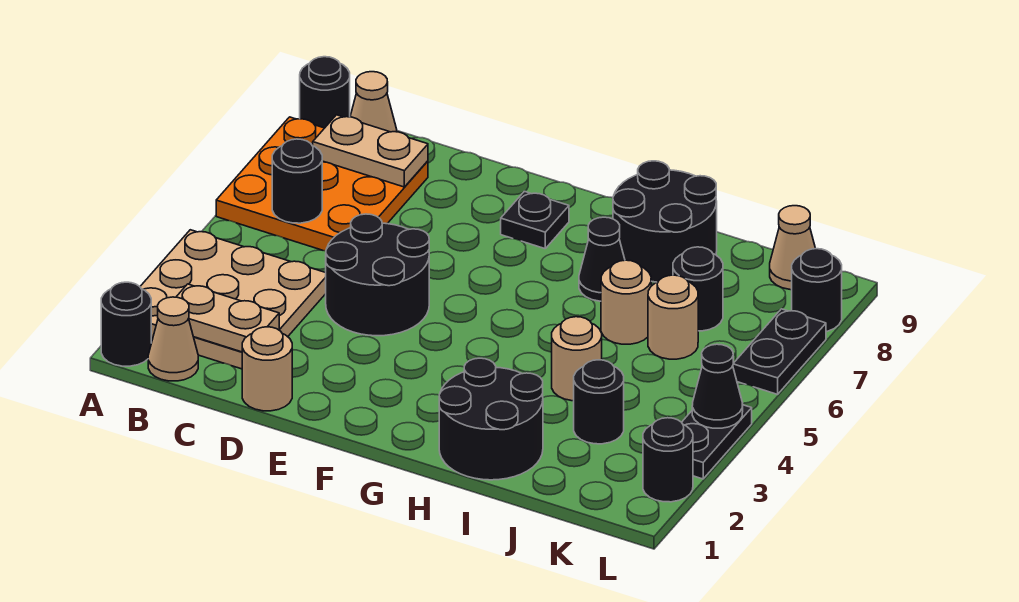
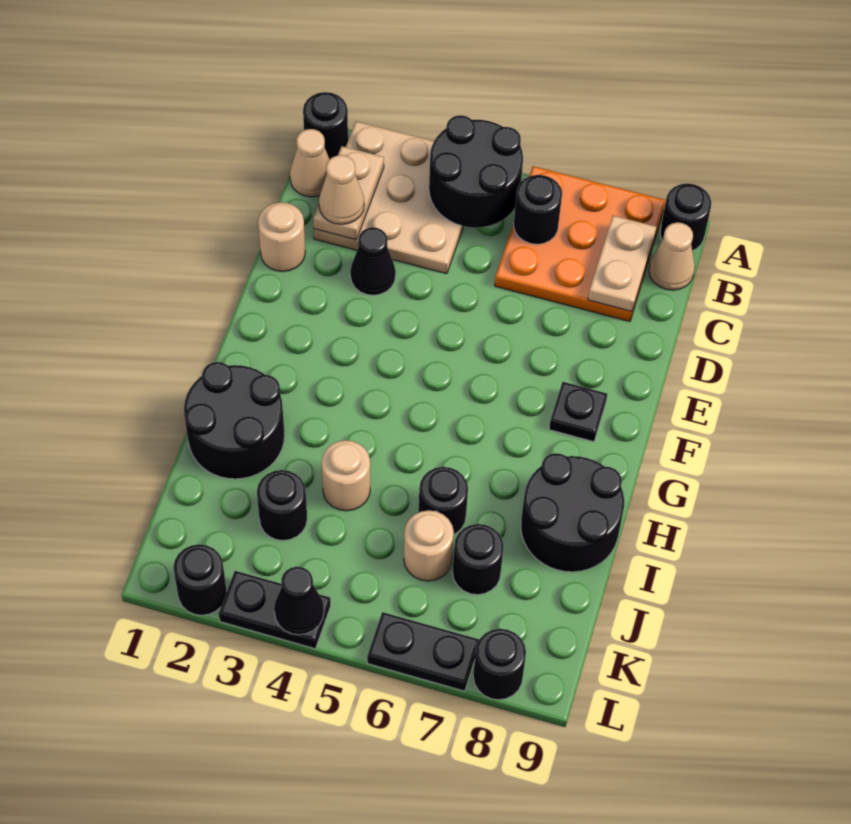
black round brick D4:E5 level 1 -> black round brick A4:B5 level 2
black cone H7 level 1 -> black cone D3 level 1
tan round brick I6 level 1 -> black round brick I6 level 1
tan cone K9 level 1 -> tan cone C2 level 3

